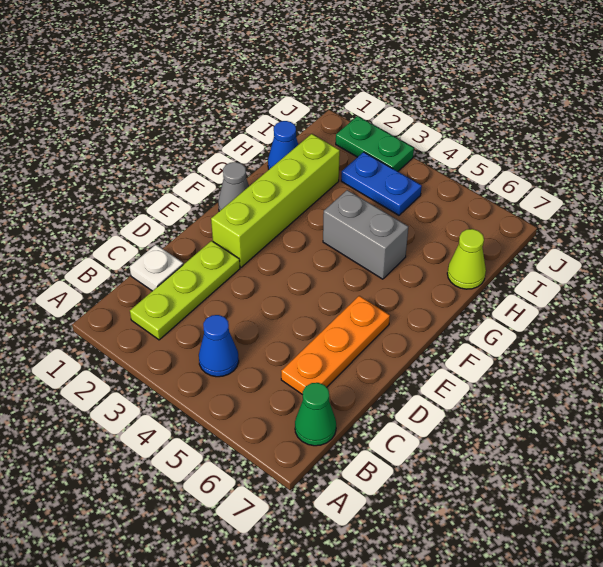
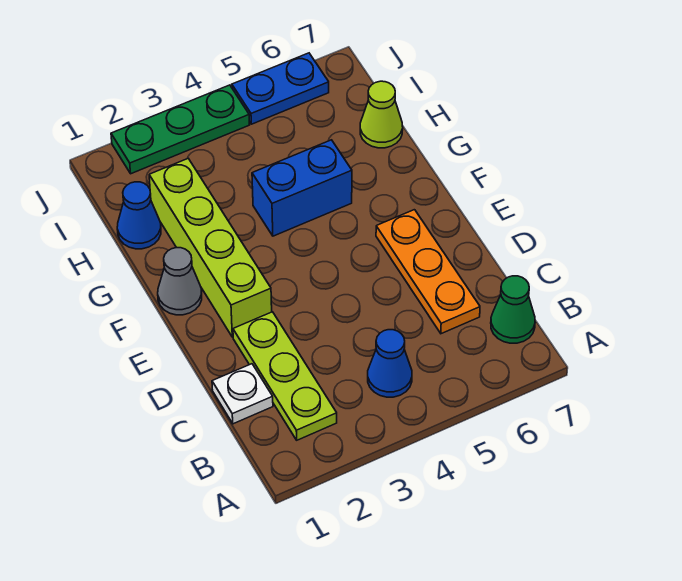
grey brick G4:G5 level 1 -> blue brick G4:G5 level 1
blue plate I3:I4 level 1 -> blue plate J5:J6 level 1
green plate J2:J3 level 1 -> green plate J2:J4 level 1

